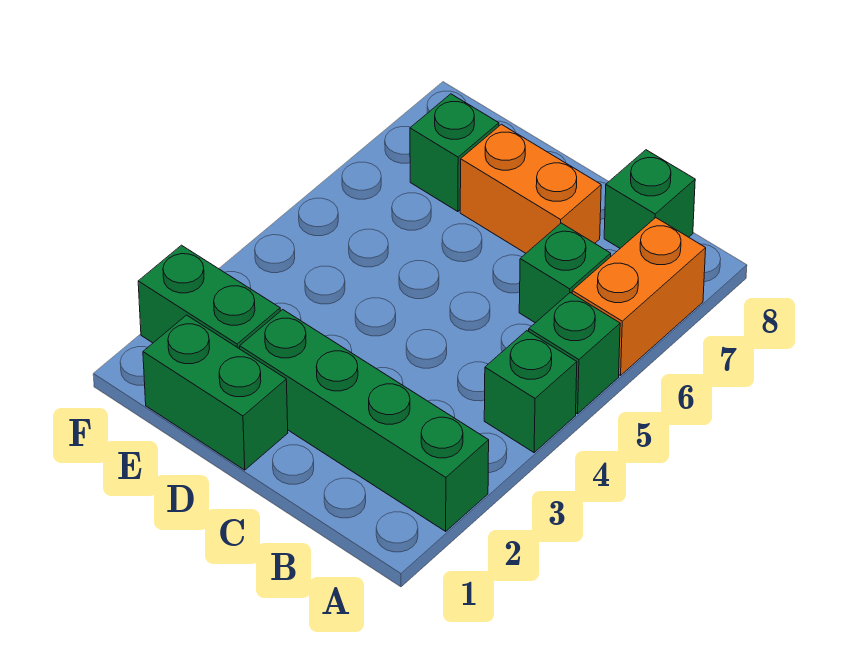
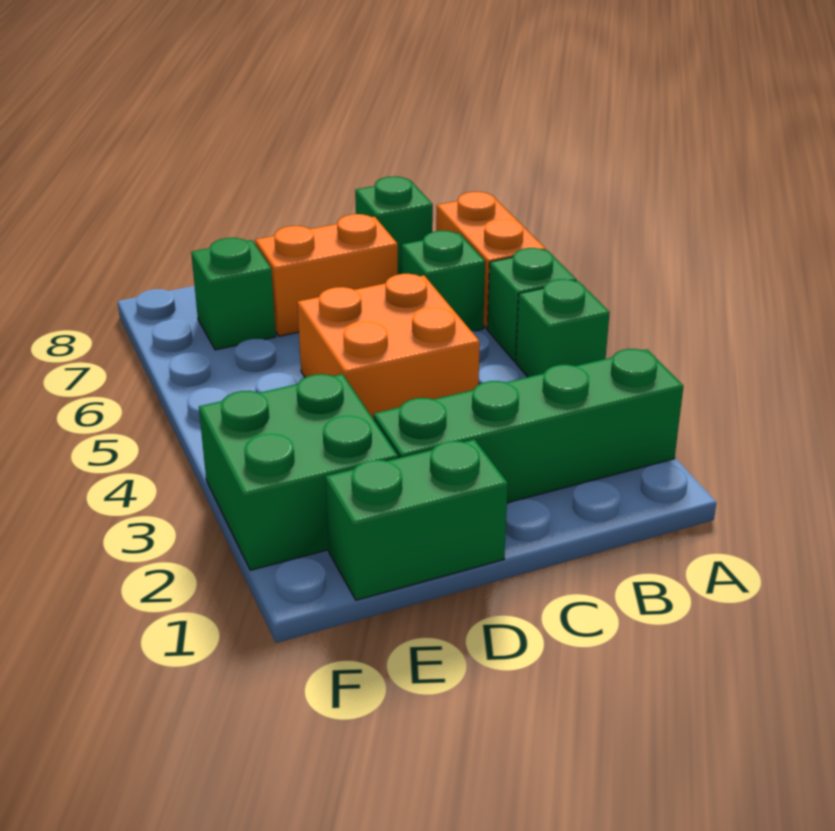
none -> orange brick C4:D5 level 1
green brick E2:F2 level 1 -> green brick E2:F3 level 1

